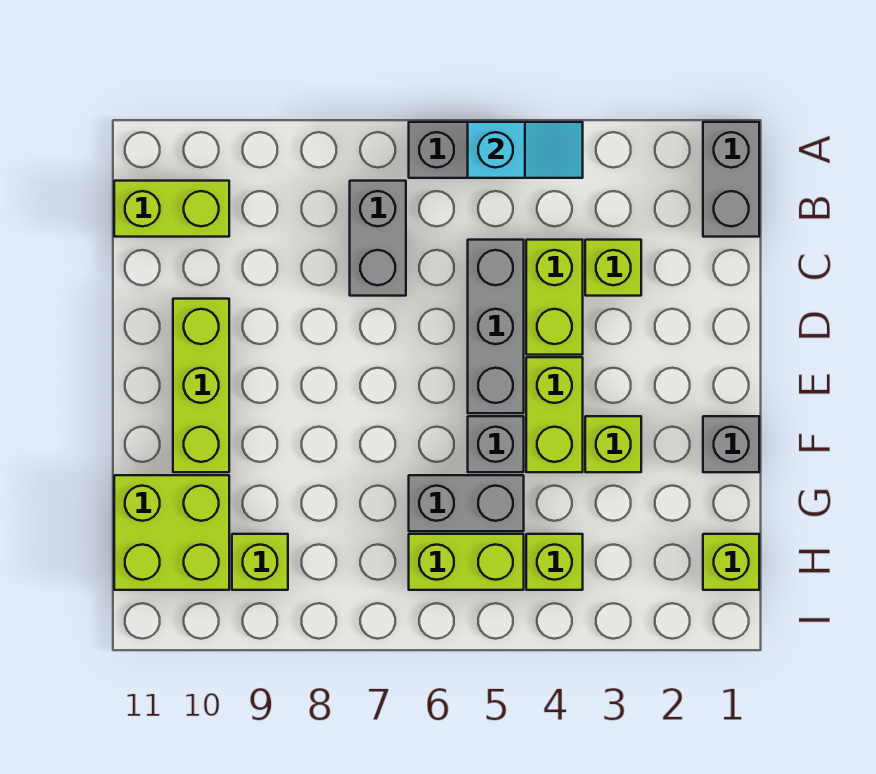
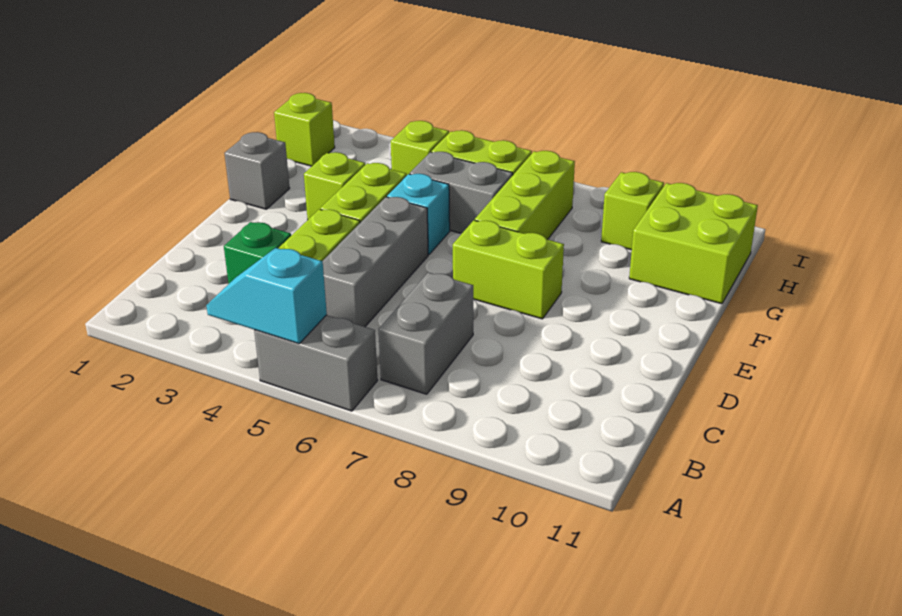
grey brick A1:B1 level 1 -> none
lime brick B10:B11 level 1 -> lime brick E7:E8 level 1
lime brick C3 level 1 -> green brick C3 level 1
lime brick D10:F10 level 1 -> lime brick F7:H7 level 1
grey brick F5 level 1 -> cyan brick F5 level 1

